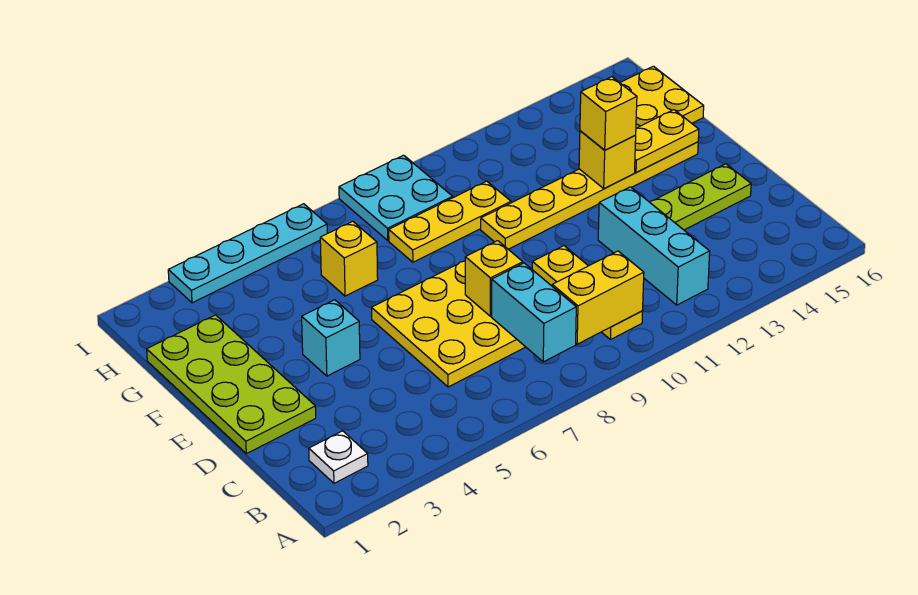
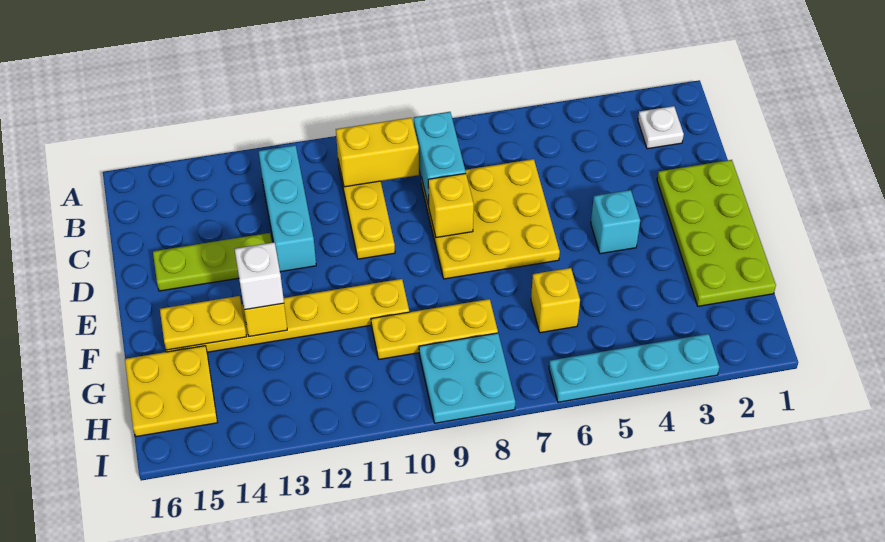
yellow brick F13 level 3 -> white brick F13 level 3

